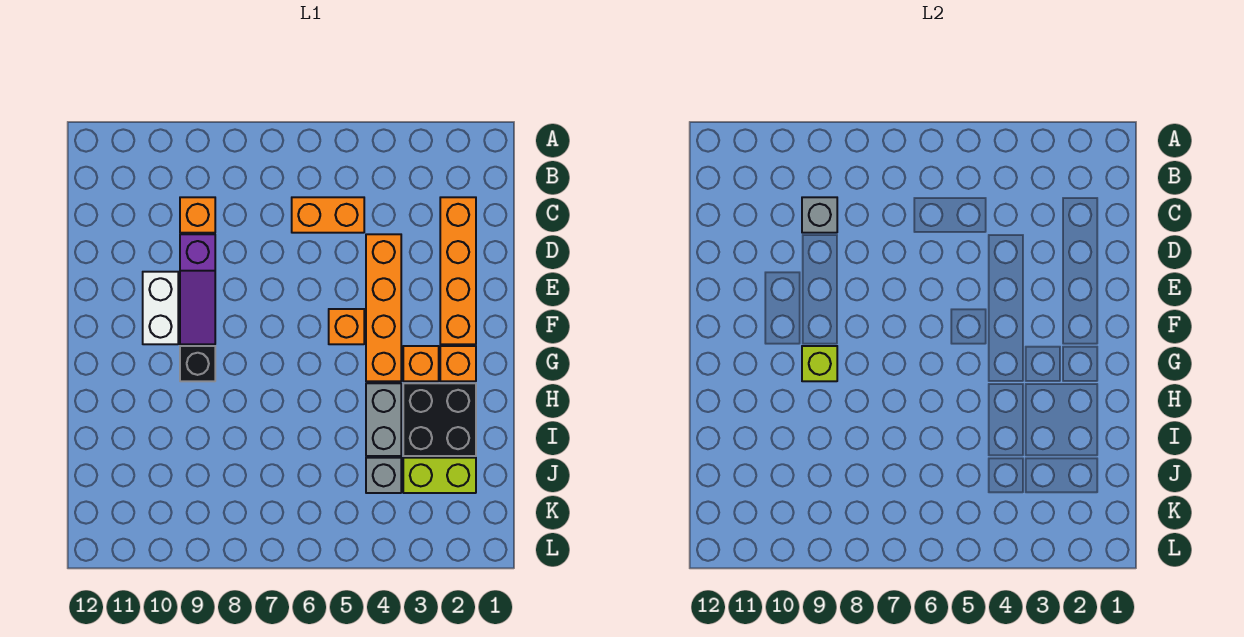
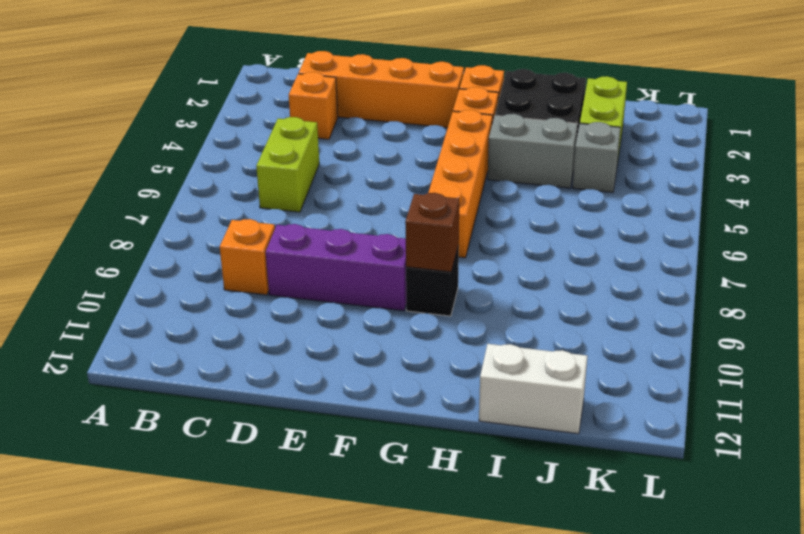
orange brick C5:C6 level 1 -> lime brick C5:C6 level 1
grey brick C9 level 2 -> none
orange brick D4:G4 level 1 -> orange brick G4:G7 level 1
purple slope D9:F9 level 1 top D -> purple brick D9:F9 level 1
white brick E10:F10 level 1 -> white brick I12:J12 level 1
orange brick F5 level 1 -> orange brick C3 level 1
lime brick G9 level 2 -> brown brick G9 level 2

